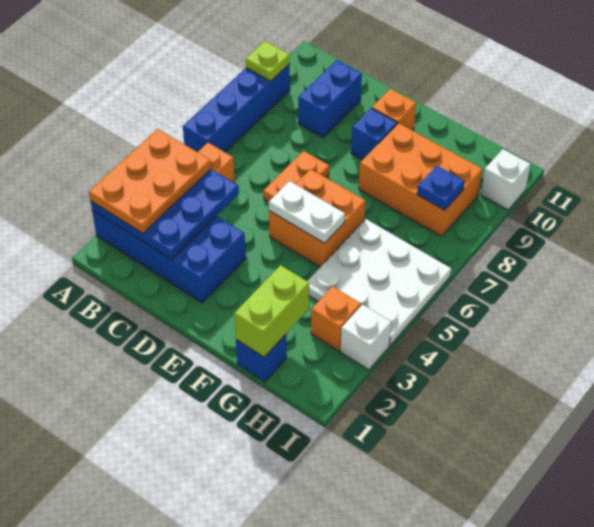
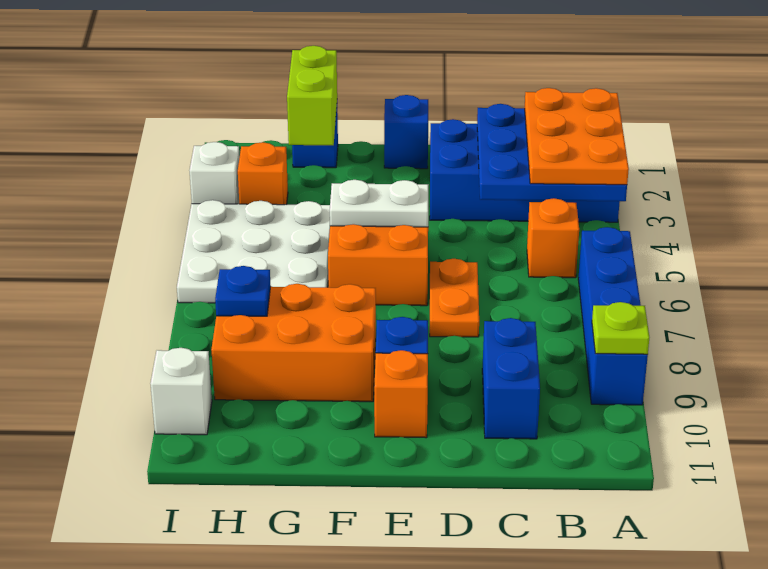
none -> blue brick E1 level 1

